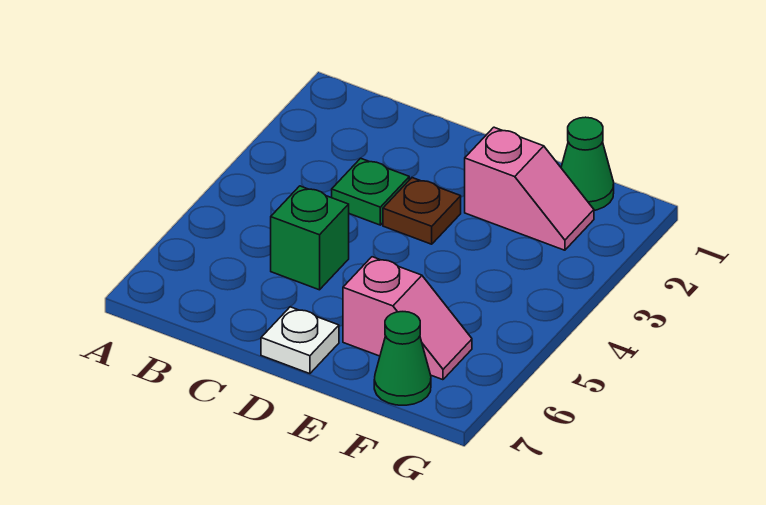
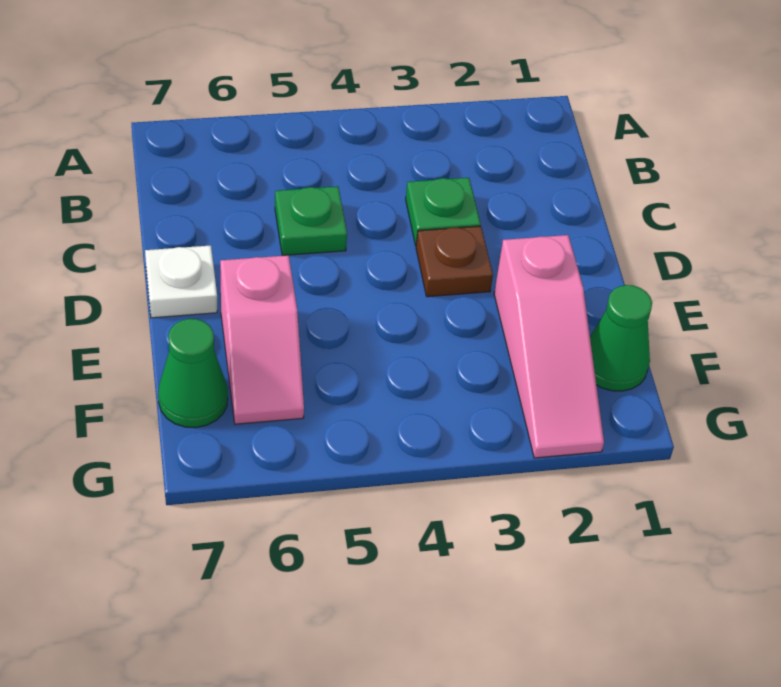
green brick C5 level 1 -> green plate C5 level 1
pink slope E2:F2 level 1 top E -> pink slope E2:G2 level 1 top E

